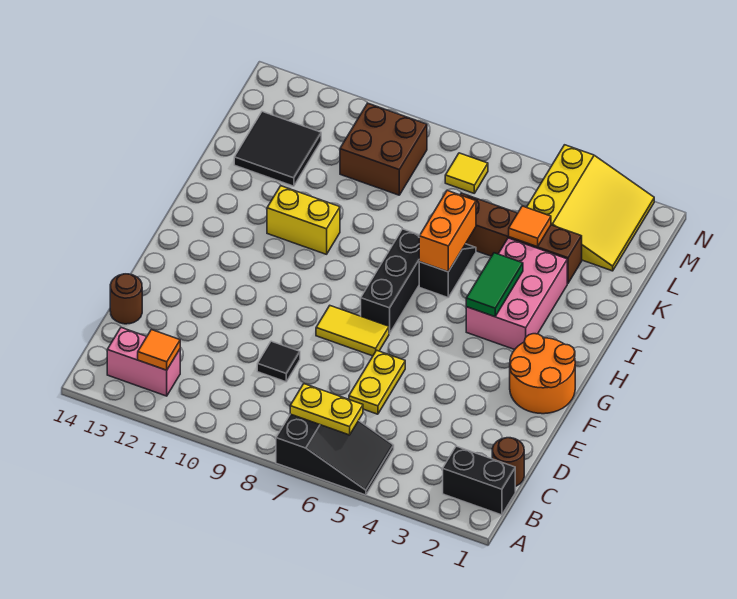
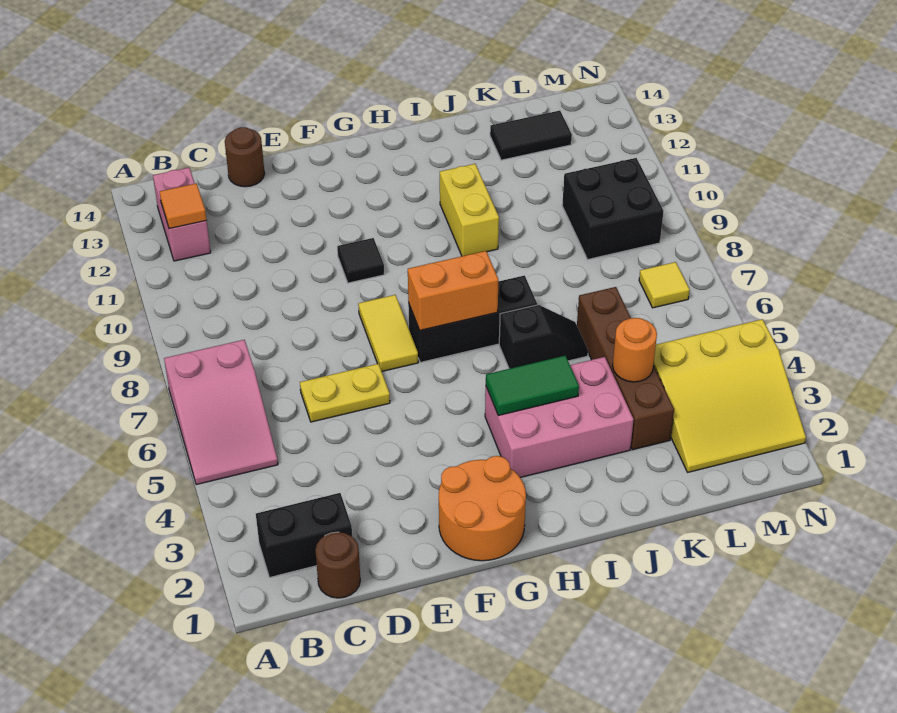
black slope A5:B7 level 1 top 7 -> pink slope A5:B7 level 1 top 7
black brick B1:B2 level 1 -> black brick B2:C2 level 1
yellow plate B6:B7 level 2 -> none
black tile D9 level 1 -> black tile F10 level 1
orange brick I6:J6 level 2 -> orange brick G7:H7 level 2
orange tile K4 level 2 -> orange round brick K4 level 2
black tile K12:L13 level 1 -> black tile K13:L13 level 1
brown brick L9:M10 level 1 -> black brick L9:M10 level 1

